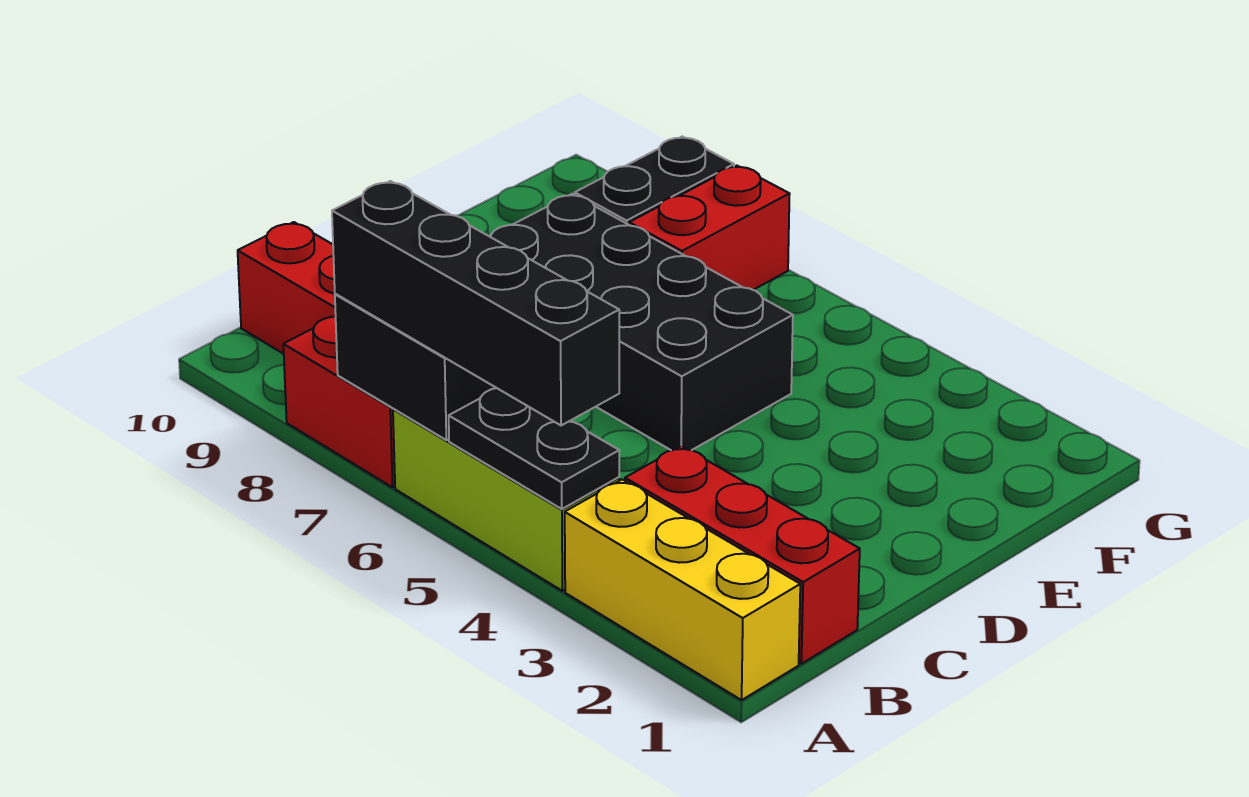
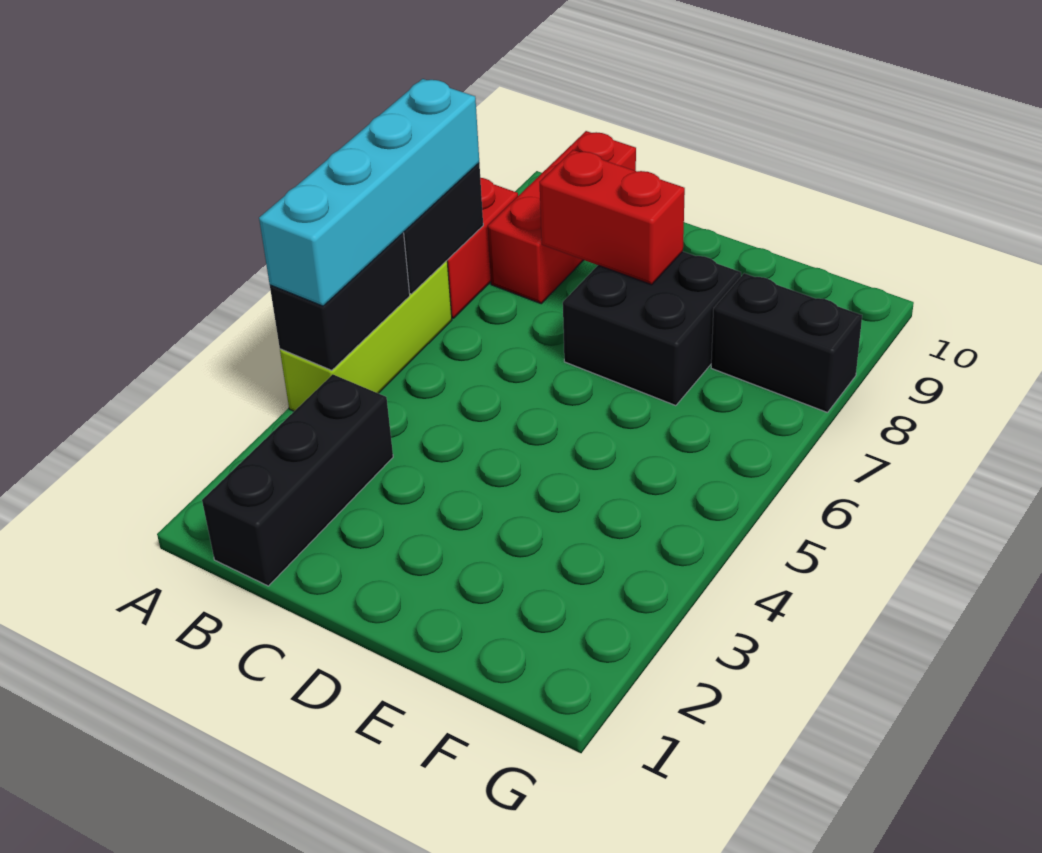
yellow brick A1:A3 level 1 -> none
black plate A4:A5 level 2 -> black brick A4:A5 level 2
black brick A4:A7 level 3 -> cyan brick A4:A7 level 3
red brick B1:B3 level 1 -> black brick B1:B3 level 1
black brick D5:E8 level 1 -> black brick D7:E8 level 1
red brick F7:G7 level 1 -> red brick C8:D8 level 2

